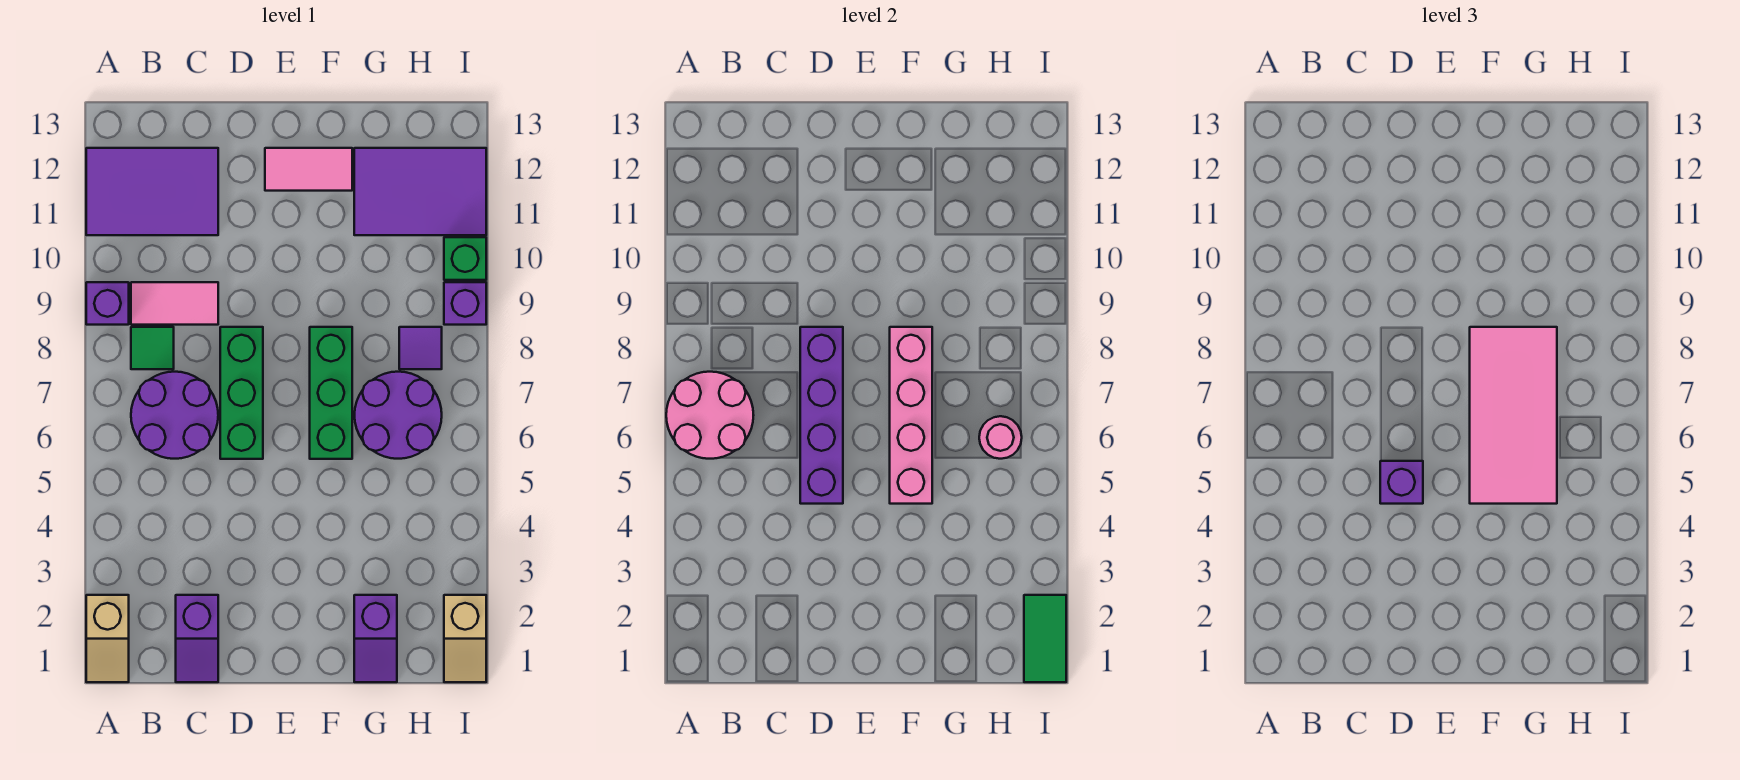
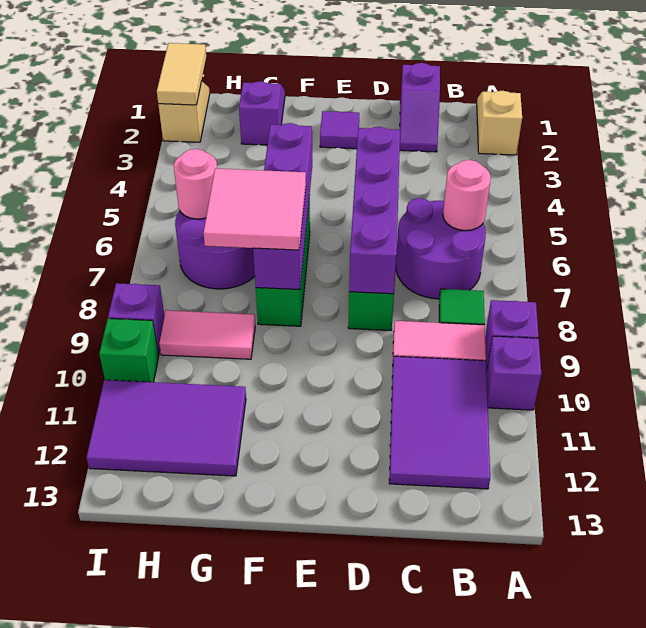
pink round brick A6:B7 level 2 -> pink round brick B6 level 2
purple tile A11:C12 level 1 -> purple tile B10:C12 level 1
purple slope C1:C2 level 1 top 2 -> purple slope C1:C2 level 1 top 1
purple brick D5 level 3 -> purple brick A10 level 1
pink tile E12:F12 level 1 -> pink tile G9:H9 level 1
pink brick F5:F8 level 2 -> purple brick F5:F8 level 2
pink tile F5:G8 level 3 -> pink tile F7:G8 level 3
purple tile H8 level 1 -> purple tile E2 level 1
green tile I1:I2 level 2 -> tan tile I1:I2 level 2

